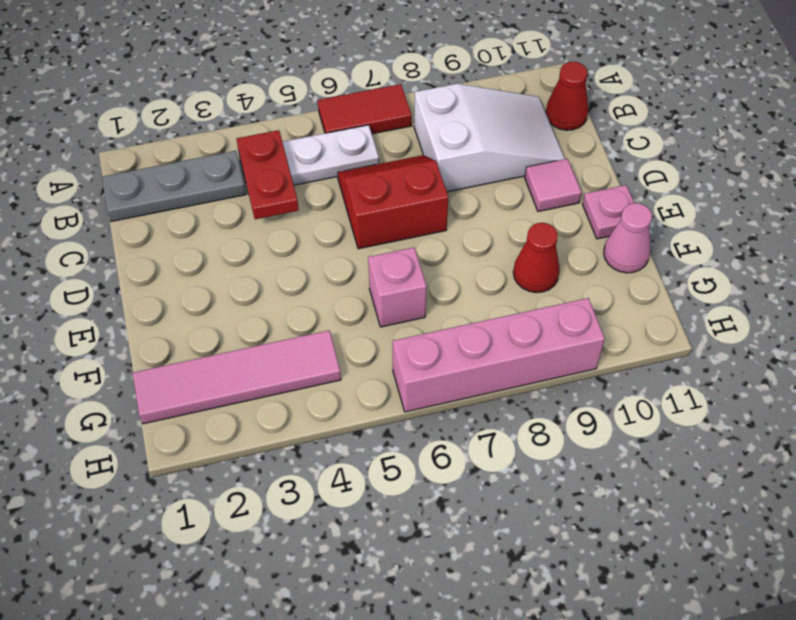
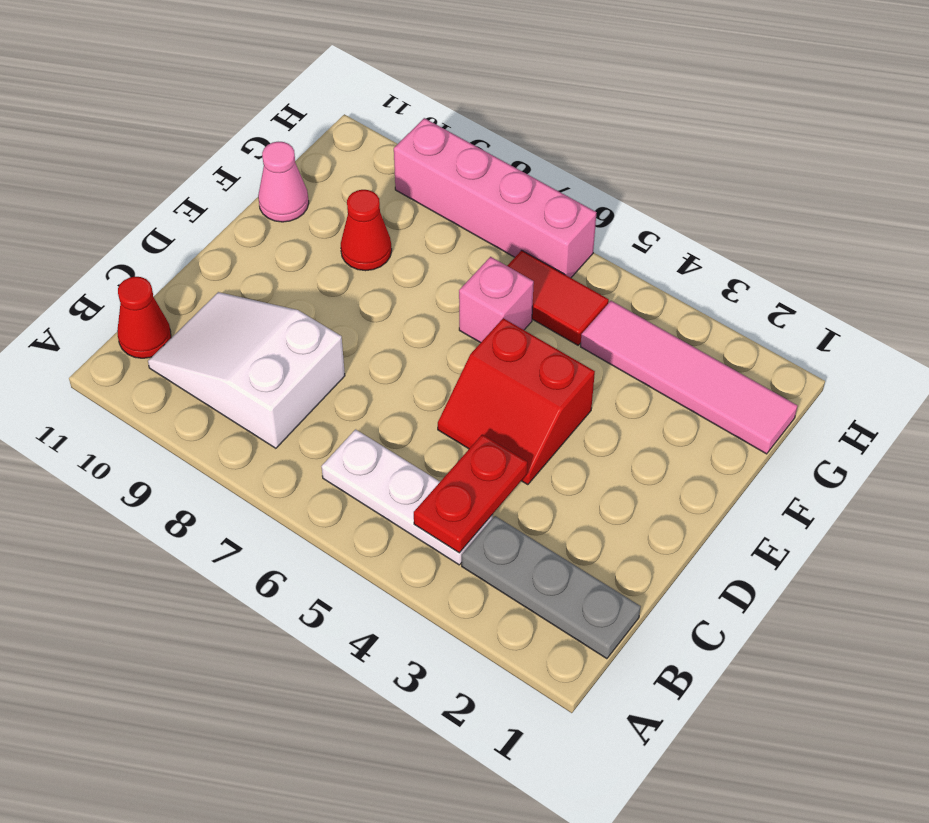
red tile A6:A7 level 1 -> red tile G5:G6 level 1
red slope C6:D7 level 1 top D -> red slope D4:E5 level 1 top E
pink tile D10 level 1 -> none
pink plate E11 level 1 -> none

